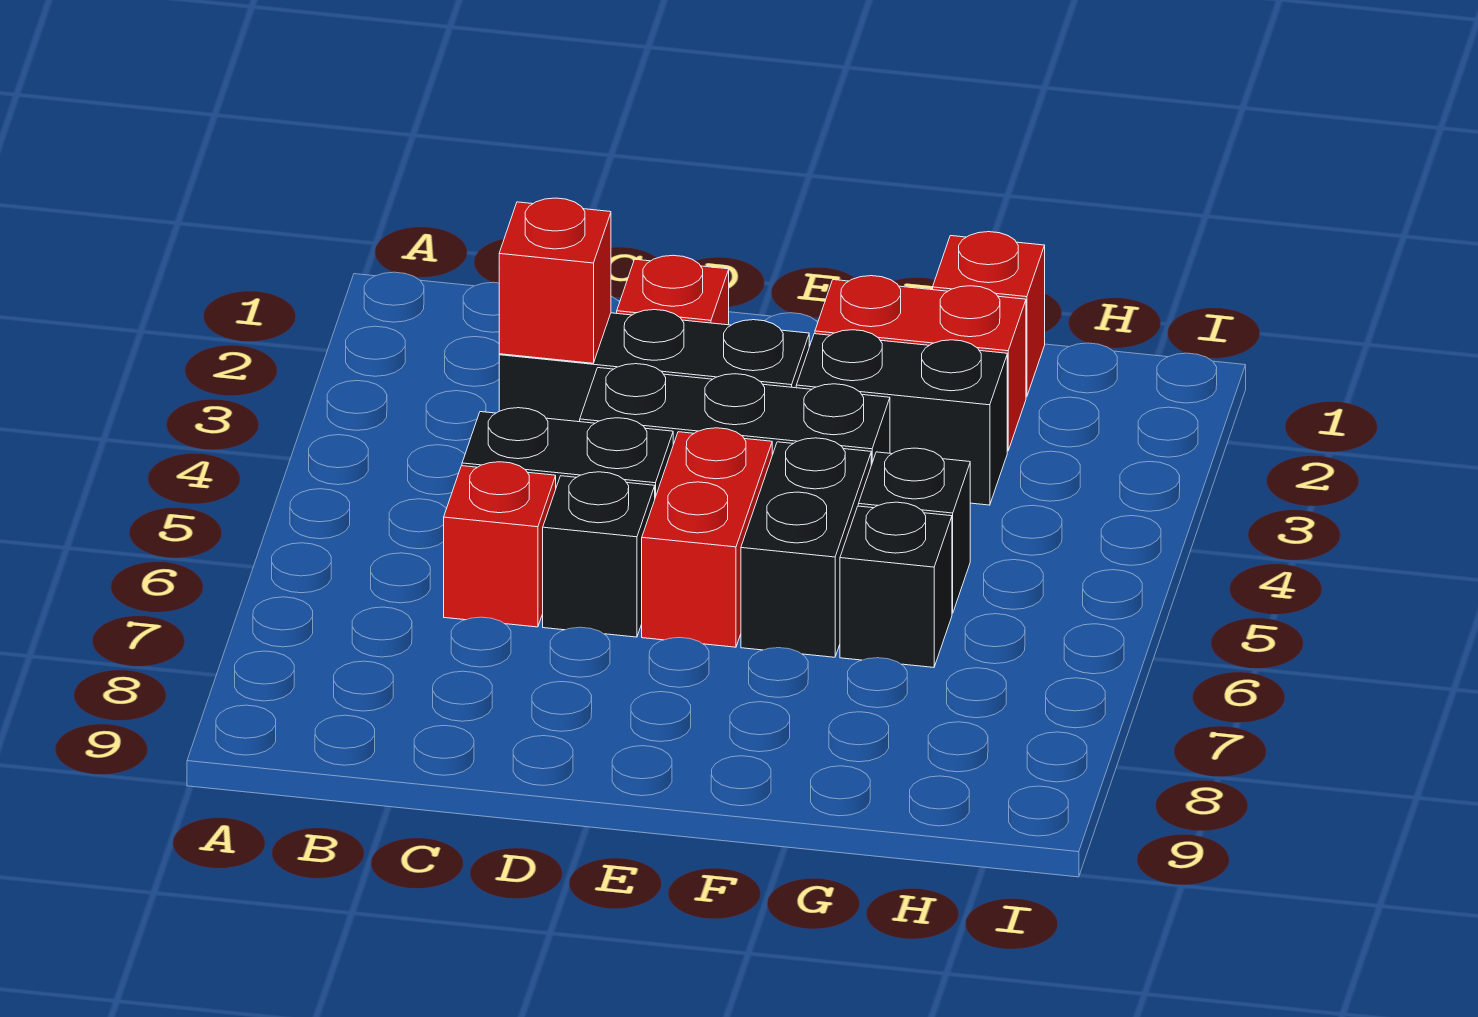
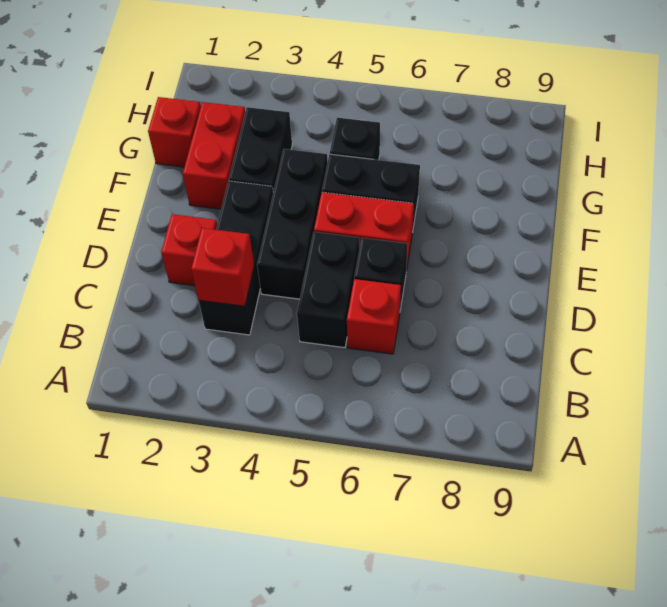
black brick G6 level 1 -> none

